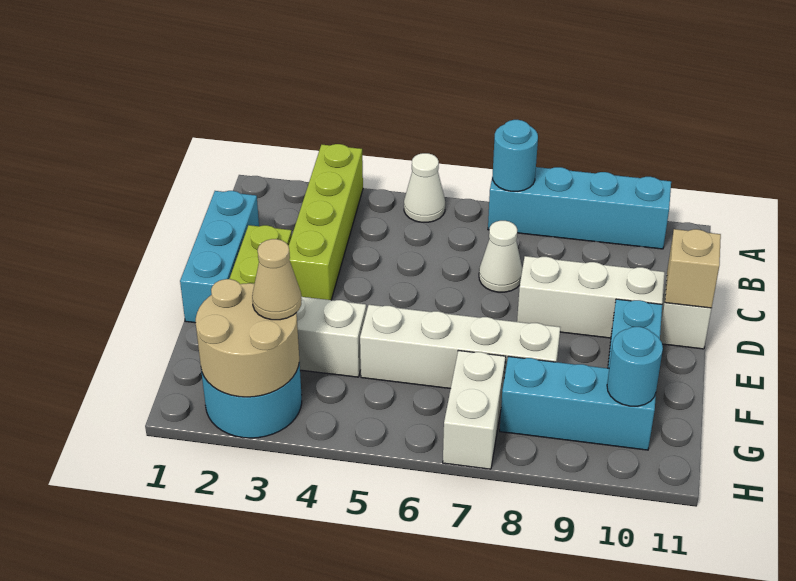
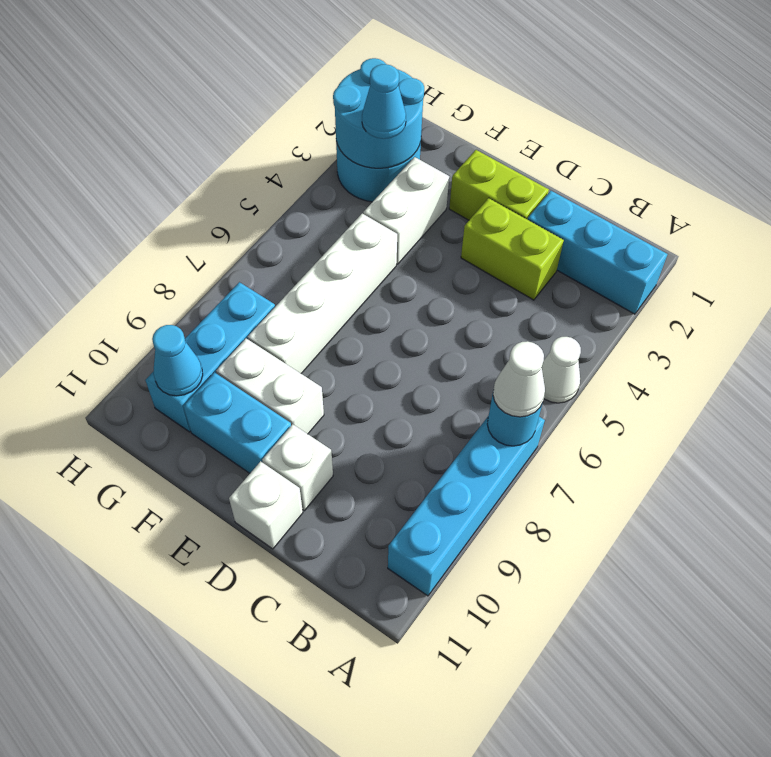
lime brick A3:D3 level 1 -> lime brick C3:D3 level 1
cyan brick C1:E1 level 1 -> cyan brick A2:C2 level 1
white cone C7 level 1 -> white cone A7 level 3
white brick D8:D10 level 1 -> white brick D10 level 1
tan brick D11 level 2 -> none
tan round brick G2:H3 level 2 -> cyan round brick G2:H3 level 2
tan cone G3 level 3 -> cyan cone G3 level 3
white brick G7:H7 level 1 -> white brick E9:F9 level 1
cyan round brick G10 level 2 -> cyan cone G10 level 2

